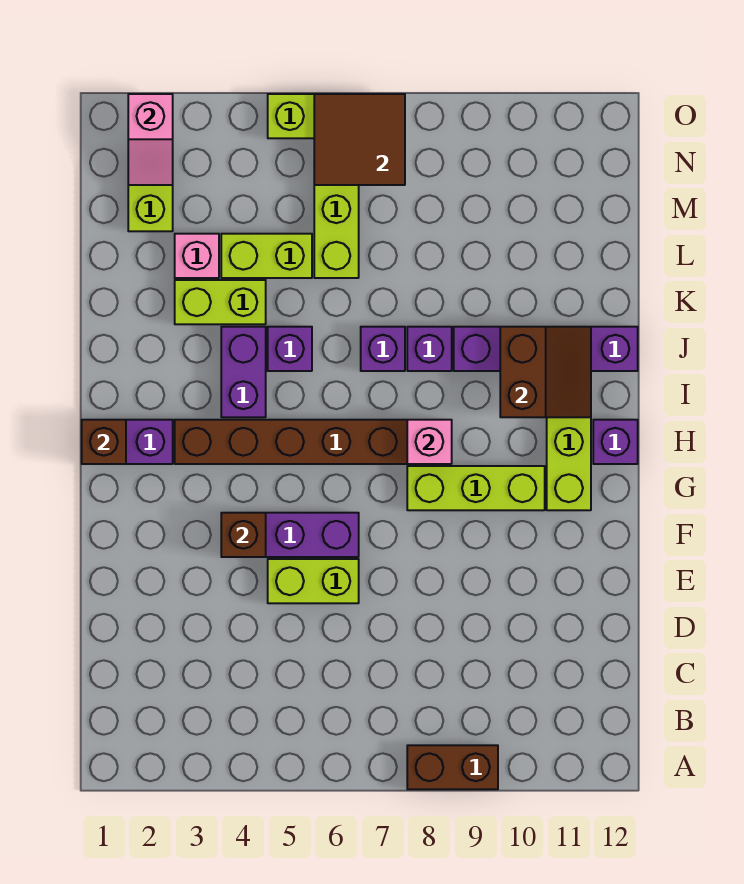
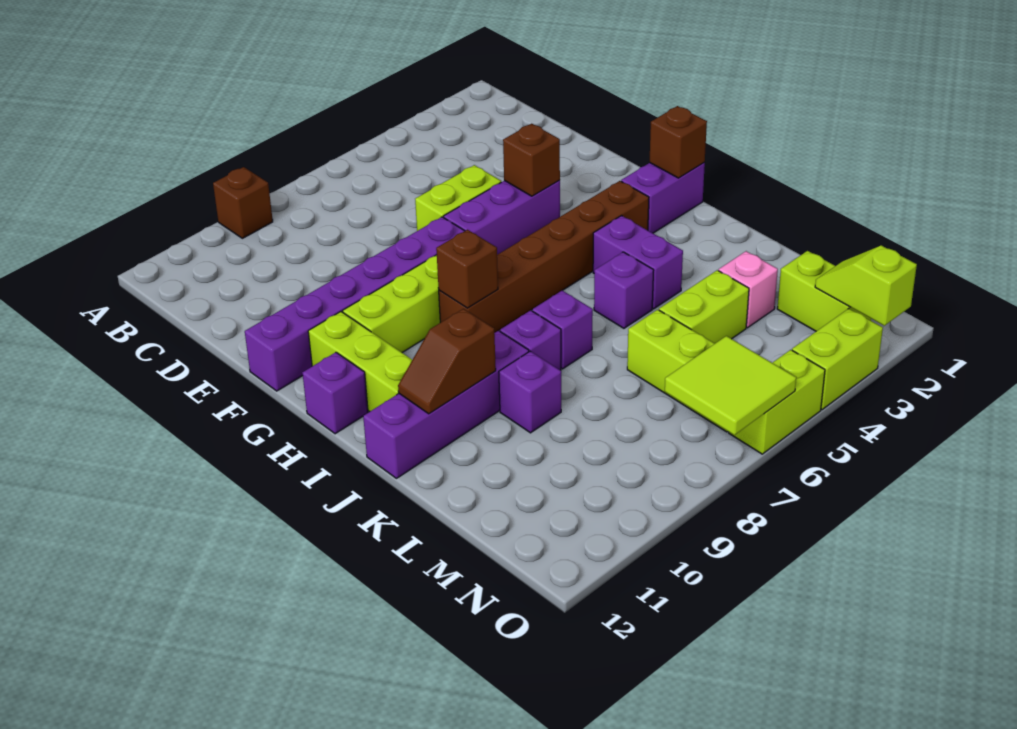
brown brick A8:A9 level 1 -> brown brick A9 level 1
none -> purple brick F7:F12 level 1
pink brick H8 level 2 -> brown brick H8 level 2
brown slope I10:J11 level 2 top 10 -> brown slope J10:J11 level 2 top 10
lime brick K3:K4 level 1 -> lime brick O3:O4 level 1
none -> purple brick K9 level 1
pink slope N2:O2 level 2 top O -> lime slope N2:O2 level 2 top O
brown tile N6:O7 level 2 -> lime tile N6:O7 level 2

